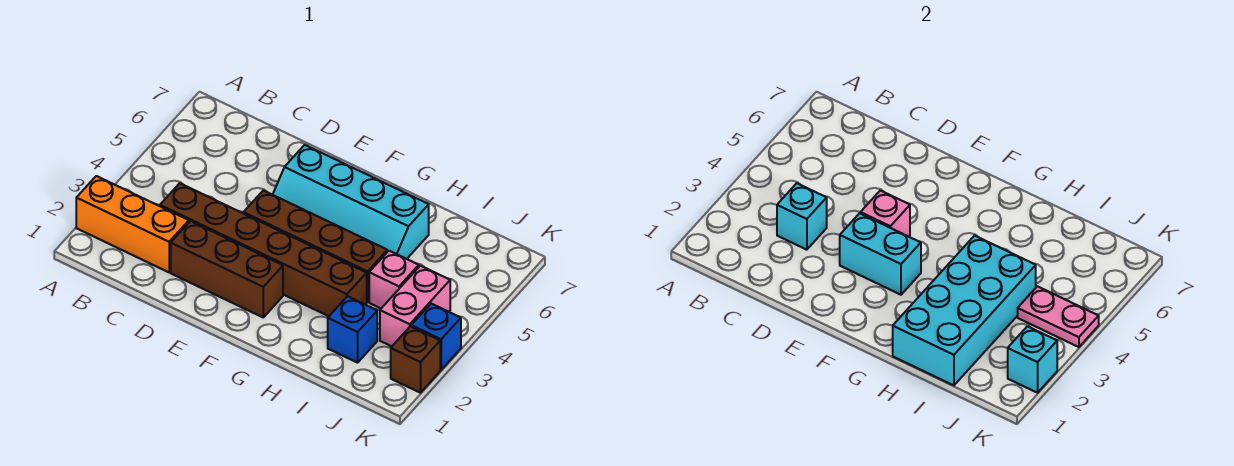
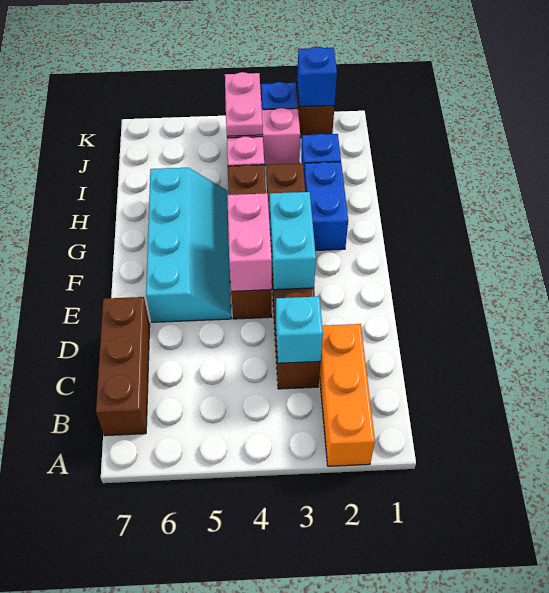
brown brick D2:F2 level 1 -> brown brick B7:D7 level 1
pink brick E4 level 2 -> pink brick E4:F4 level 2
none -> blue brick G2:H2 level 1
cyan brick H1:I4 level 2 -> none
cyan brick K2 level 2 -> blue brick K2 level 2

